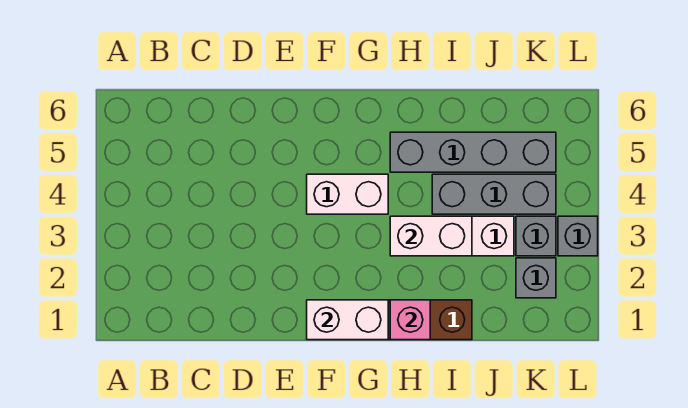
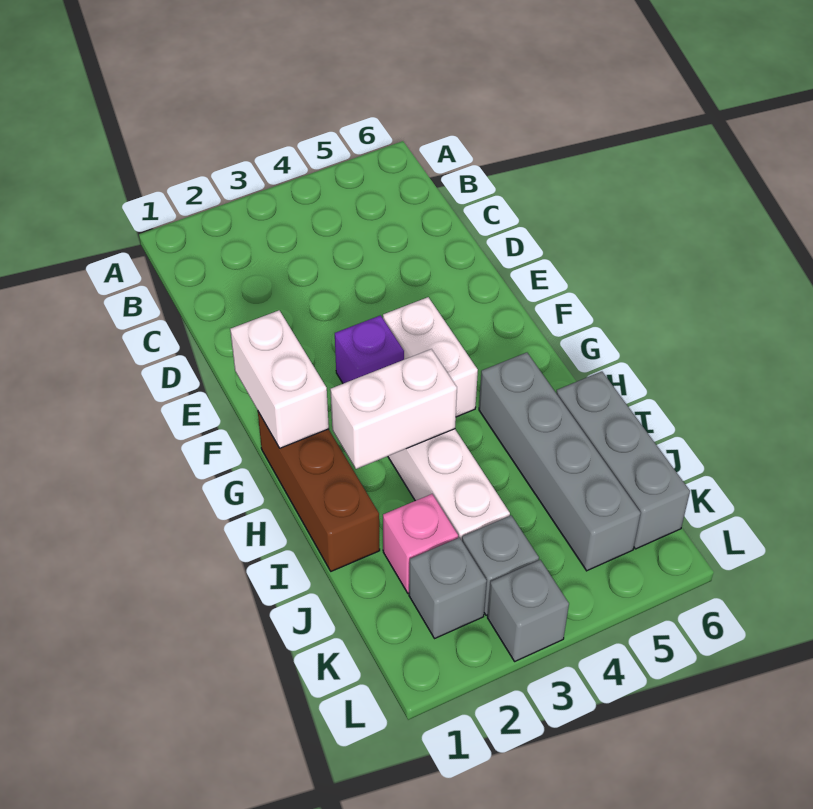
none -> purple brick F3 level 1
pink brick H1 level 2 -> pink brick J2 level 1
white brick H3:I3 level 2 -> white brick H2:H3 level 2
grey brick I4:K4 level 1 -> grey brick I6:K6 level 1

